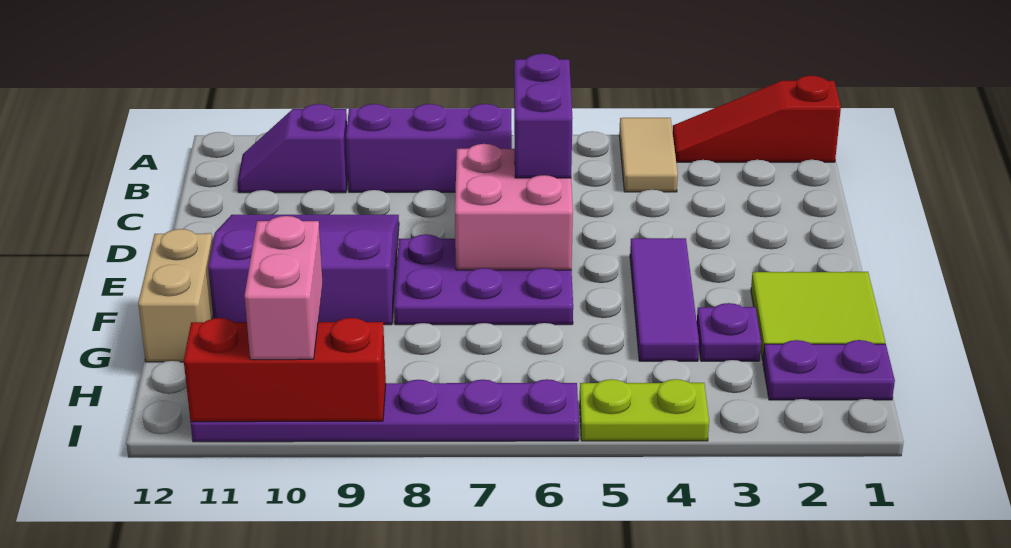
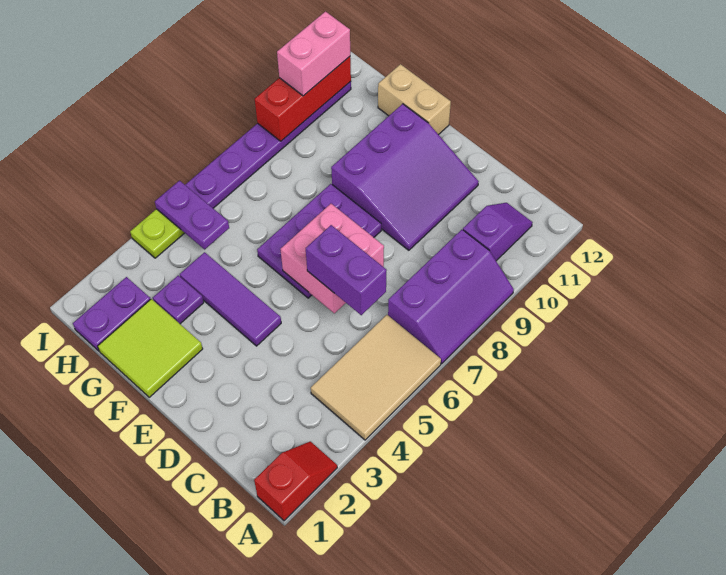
red slope A1:A3 level 1 top 1 -> red slope A1:A2 level 1 top 1
tan tile A4:B4 level 1 -> tan tile A4:B6 level 1
none -> purple plate H5:I5 level 2
pink brick H10:I10 level 3 -> pink brick I10:I11 level 3

